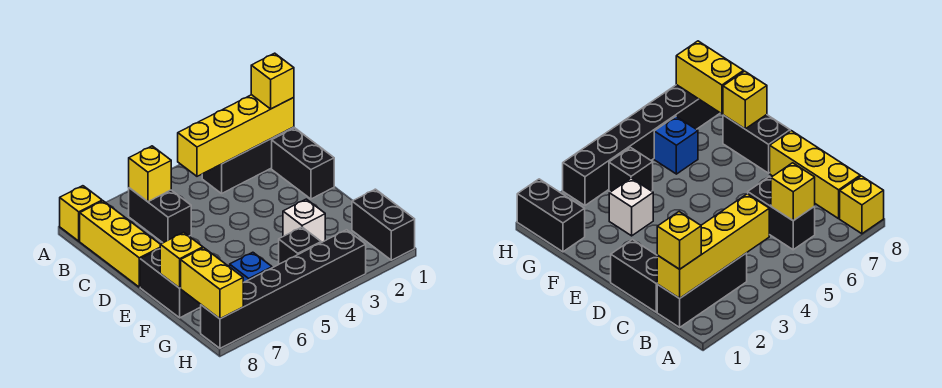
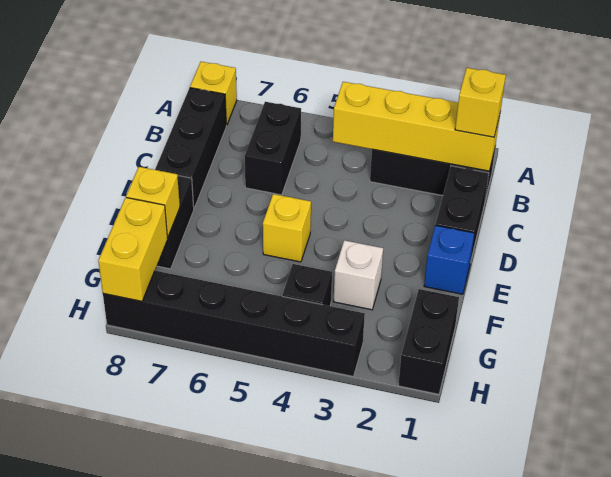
yellow brick B6 level 2 -> yellow brick E5 level 1
yellow brick B8:D8 level 1 -> black brick B8:D8 level 1
blue brick G6 level 1 -> blue brick E1 level 1

